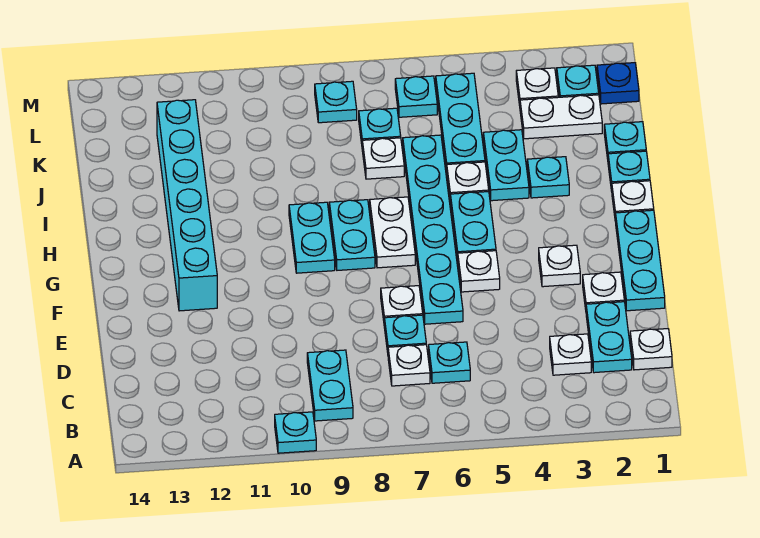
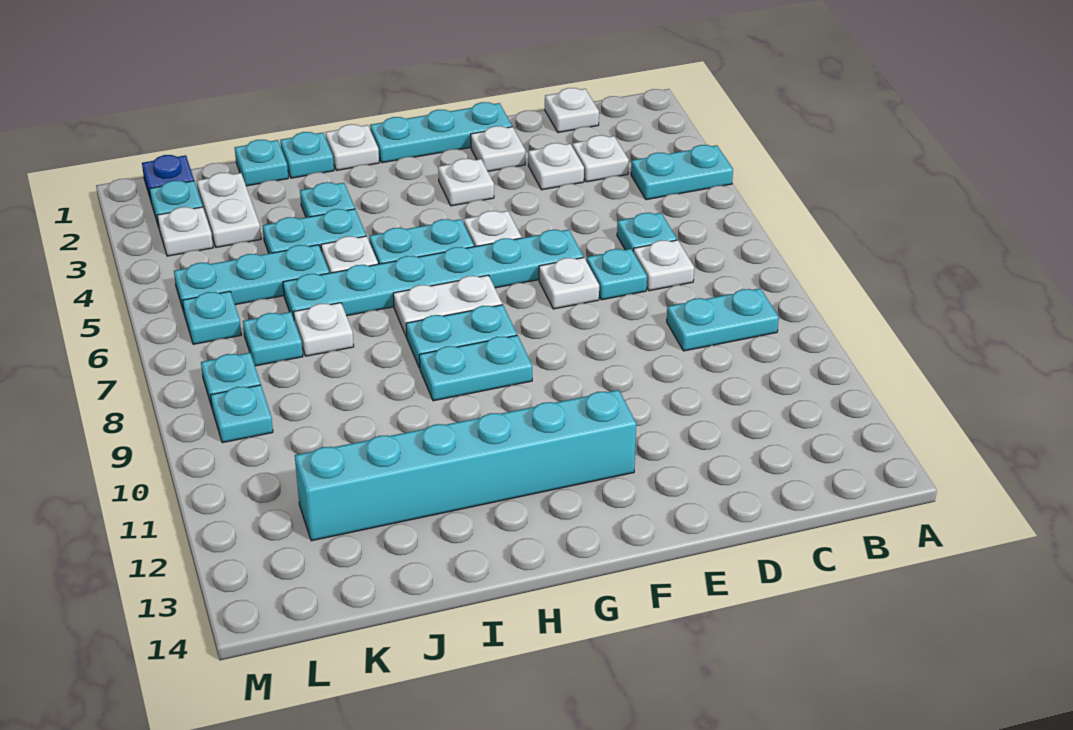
cyan plate A10 level 1 -> cyan plate L9 level 1
cyan plate C2:D2 level 1 -> cyan plate A4:B4 level 1
none -> white plate D3 level 1

